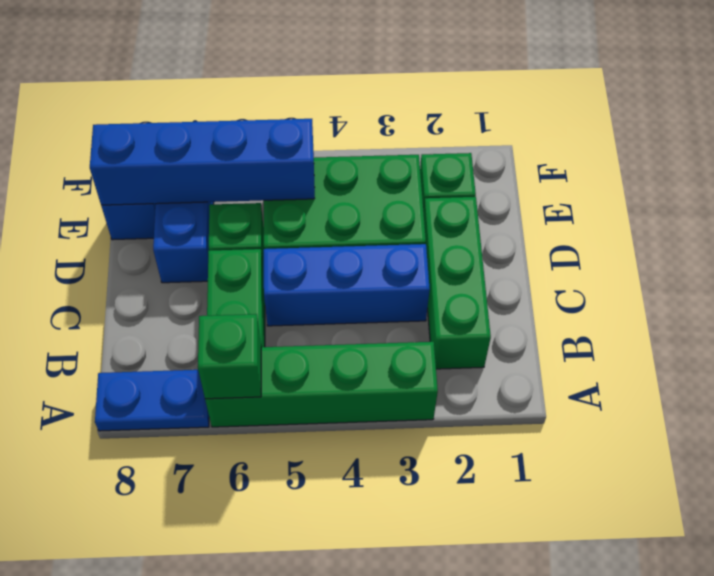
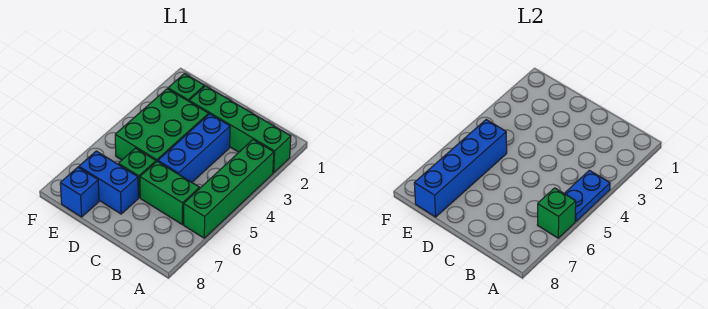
blue plate A7:A8 level 1 -> blue plate A4:A5 level 2
green brick B2:D2 level 1 -> green brick A2:D2 level 1

